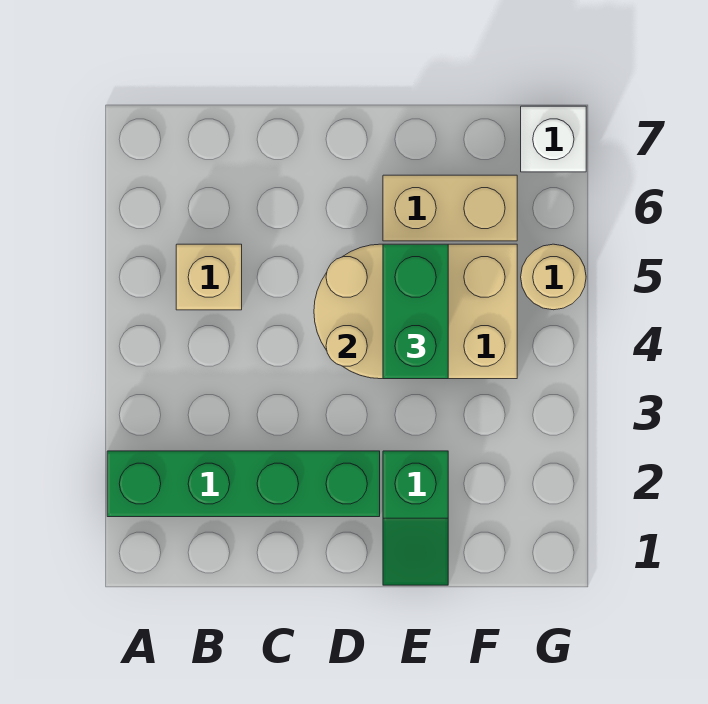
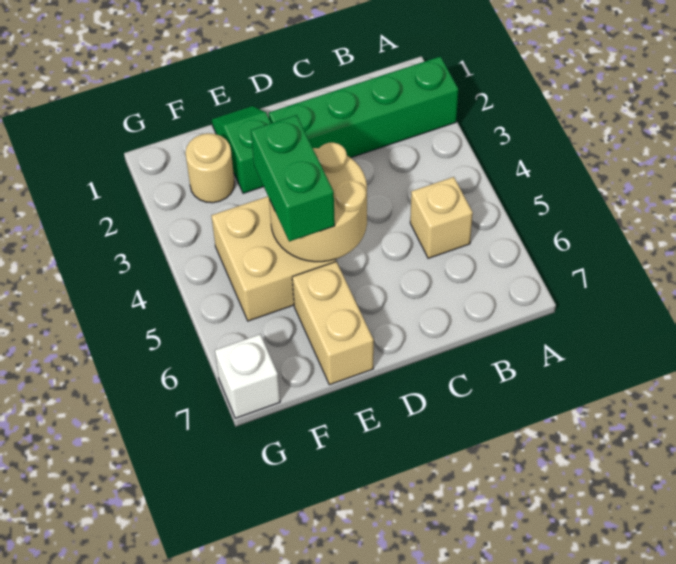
tan brick E6:F6 level 1 -> tan brick E6:E7 level 1
tan round brick G5 level 1 -> tan round brick F2 level 1

